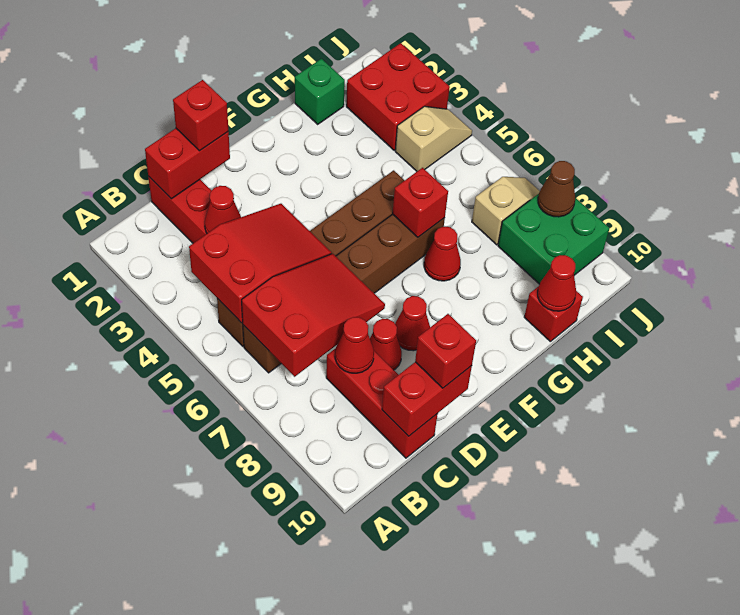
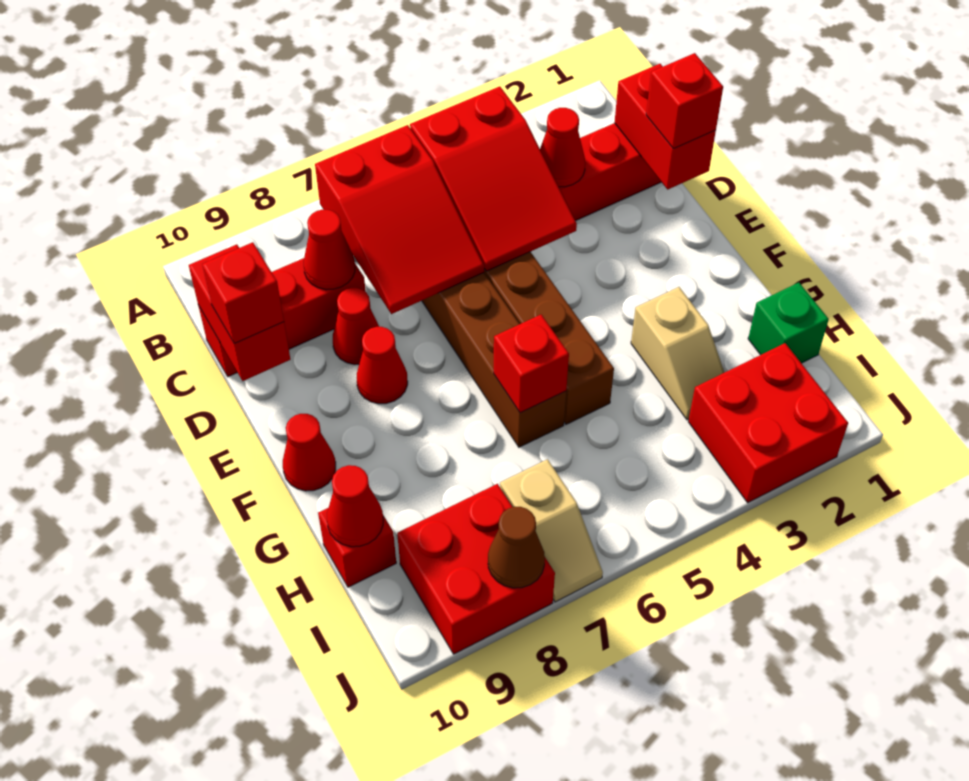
red cone G7 level 1 -> red cone F10 level 1
tan slope I4:J4 level 1 top I -> tan slope G3:H3 level 1 top G
green brick I8:J9 level 1 -> red brick I8:J9 level 1

